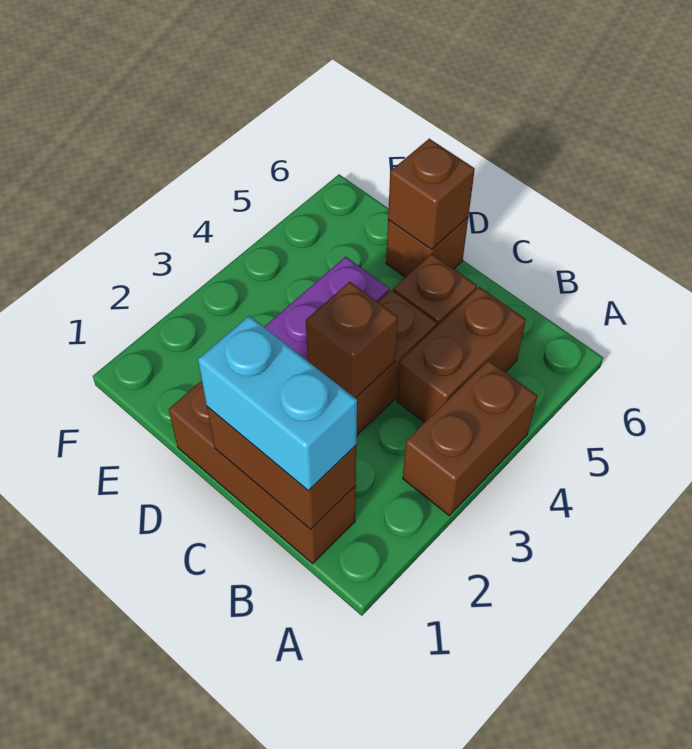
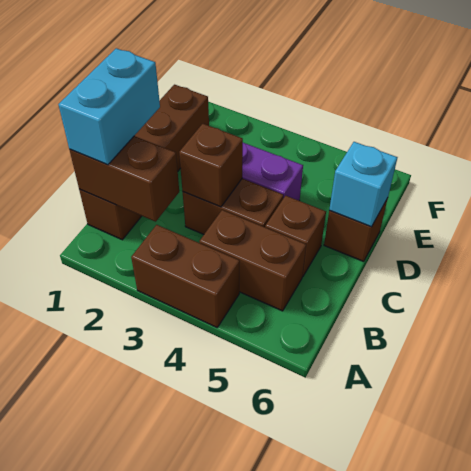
brown brick B1:D1 level 1 -> brown brick B1:E1 level 1
brown brick B1:C1 level 2 -> brown brick B1:B2 level 2
brown brick D6 level 2 -> cyan brick D6 level 2

